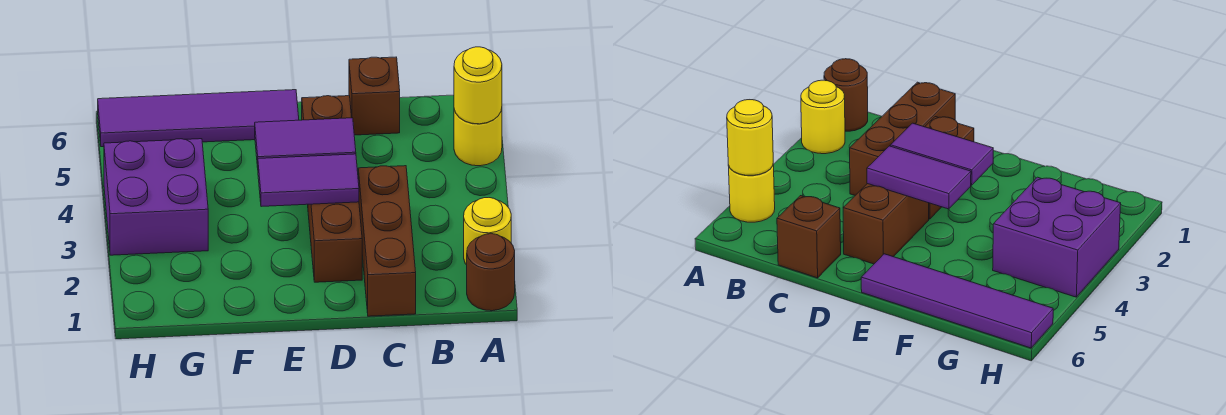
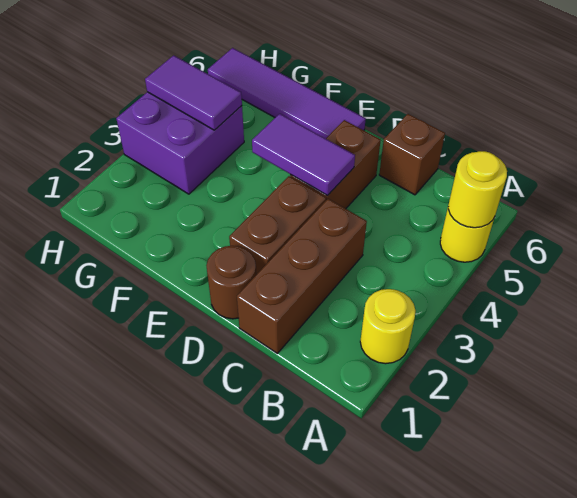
brown round brick A1 level 1 -> brown round brick D1 level 1
purple tile D3:E3 level 2 -> purple tile G4:H4 level 2

